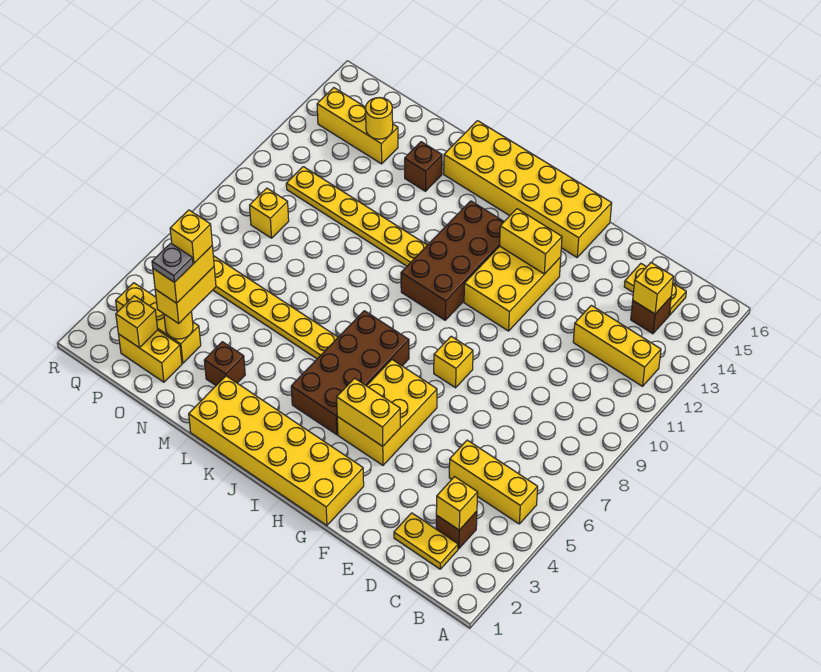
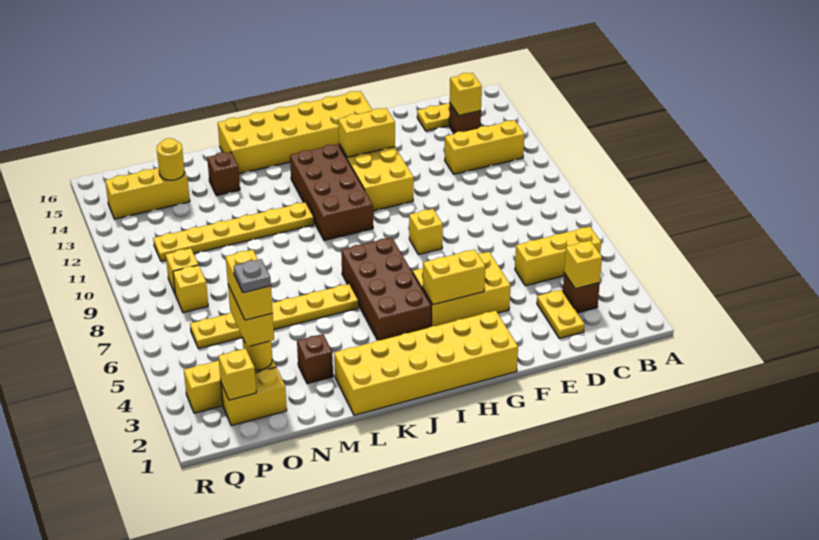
yellow plate C2:D2 level 1 -> yellow plate D2:D3 level 1
yellow brick G4:H6 level 1 -> yellow brick F4:H5 level 1
yellow brick O4 level 5 -> yellow brick P8 level 1

